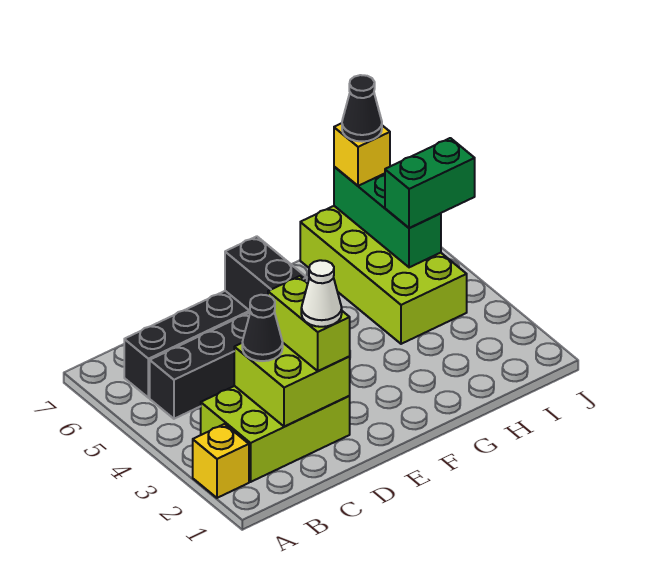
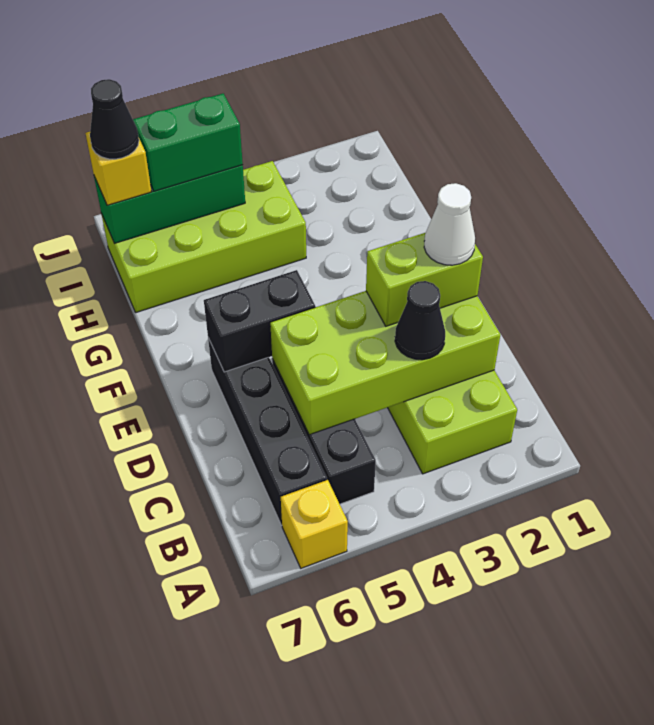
yellow brick A2 level 1 -> yellow brick A6 level 1
lime brick C2:D3 level 2 -> lime brick C2:D5 level 2
green brick I5:J5 level 3 -> green brick I5:I6 level 3

